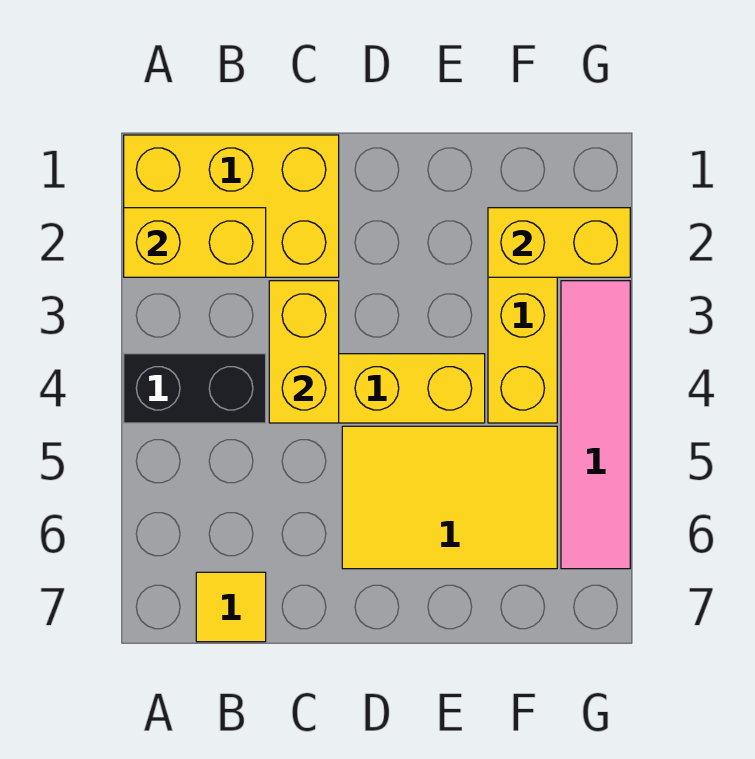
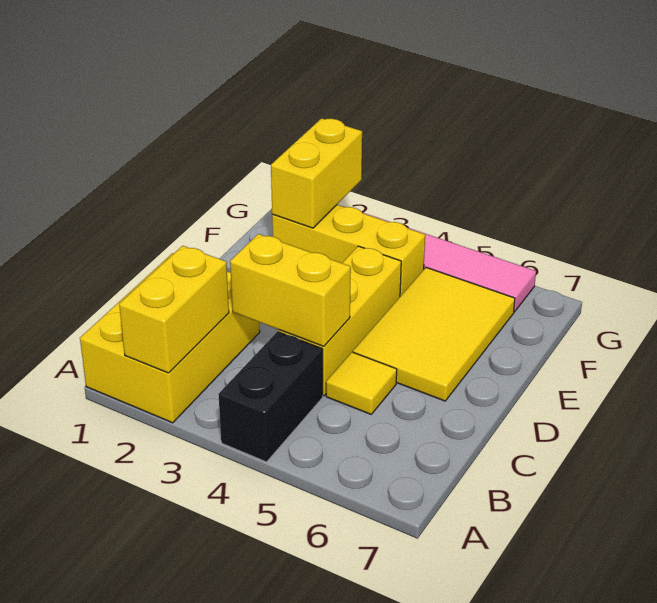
yellow tile B7 level 1 -> yellow tile C5 level 1

